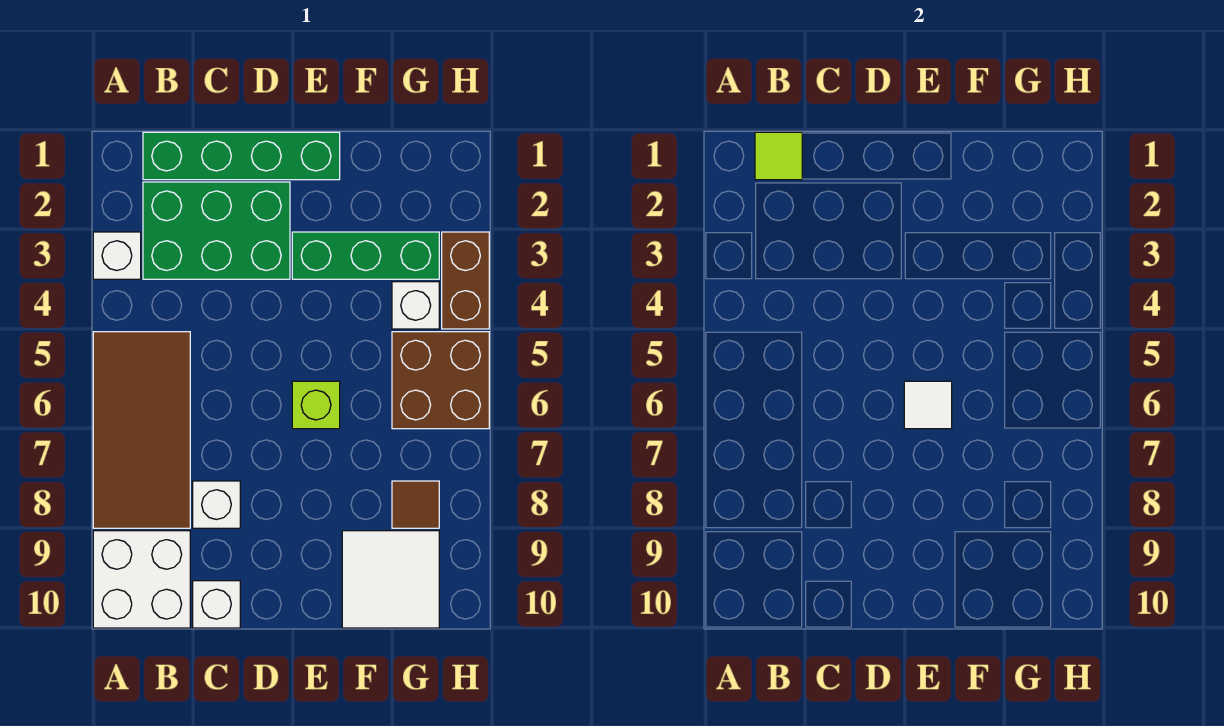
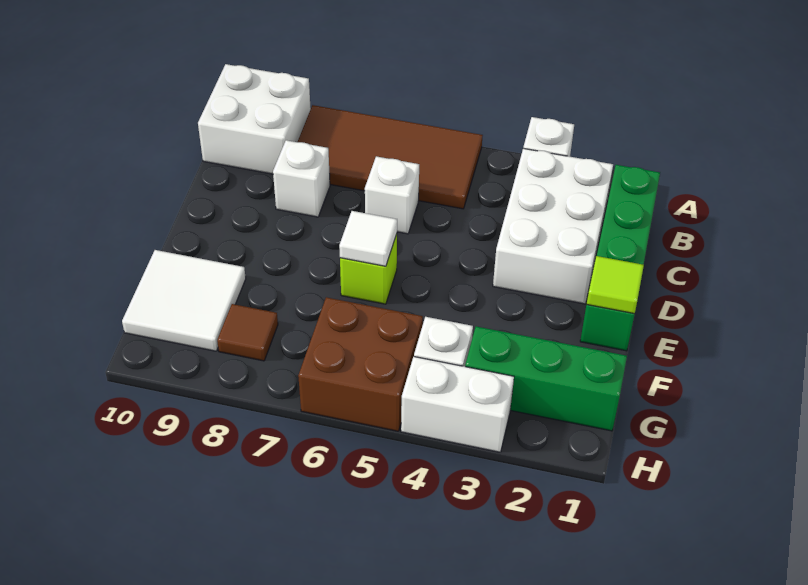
lime tile B1 level 2 -> lime tile E1 level 2
green brick B2:D3 level 1 -> white brick B2:D3 level 1
white brick C10 level 1 -> white brick C6 level 1
green brick E3:G3 level 1 -> green brick G1:G3 level 1
brown brick H3:H4 level 1 -> white brick H3:H4 level 1

